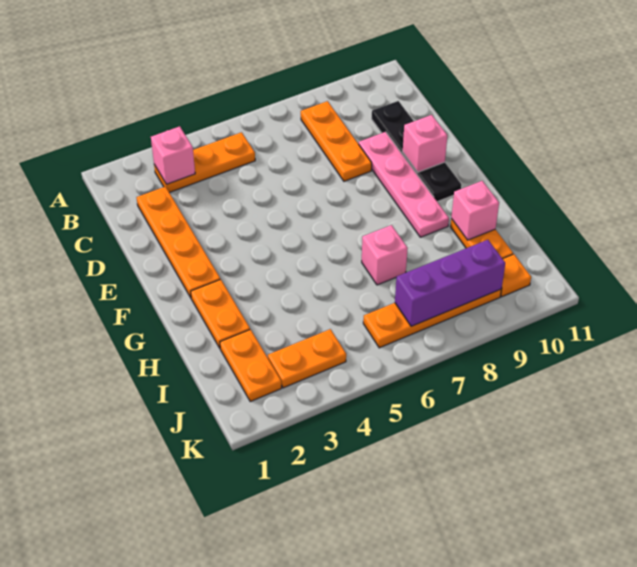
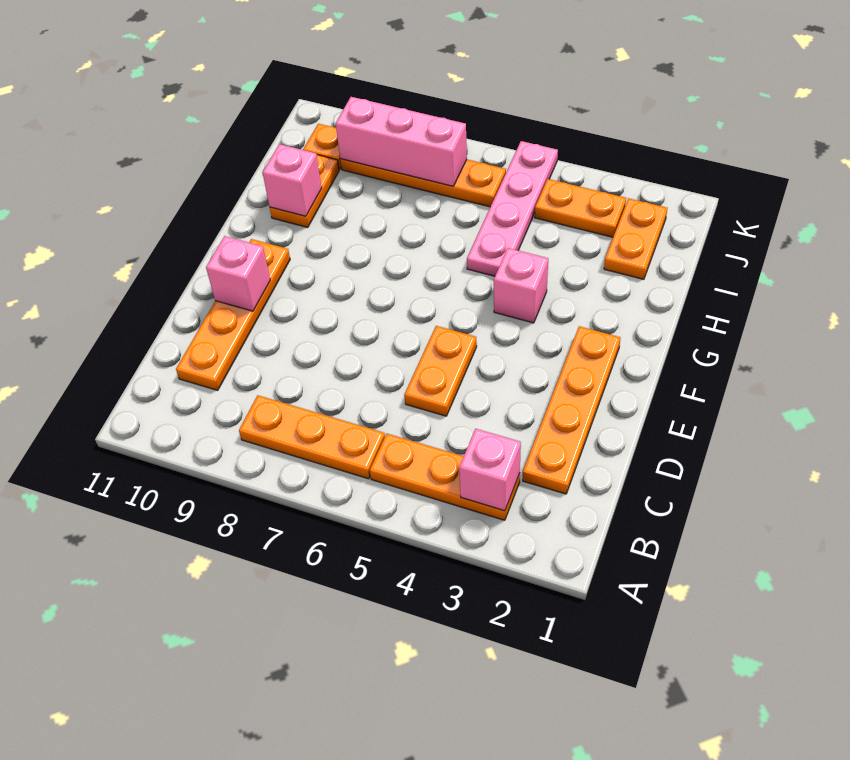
orange plate B8:D8 level 1 -> orange plate B6:B8 level 1
black plate C10:F10 level 1 -> orange plate C10:F10 level 1
pink plate D9:G9 level 1 -> pink plate H5:K5 level 1
orange plate G2:H2 level 1 -> orange plate D5:E5 level 1
pink brick H7 level 1 -> pink brick G4 level 1
purple brick J7:J9 level 2 -> pink brick J7:J9 level 2

